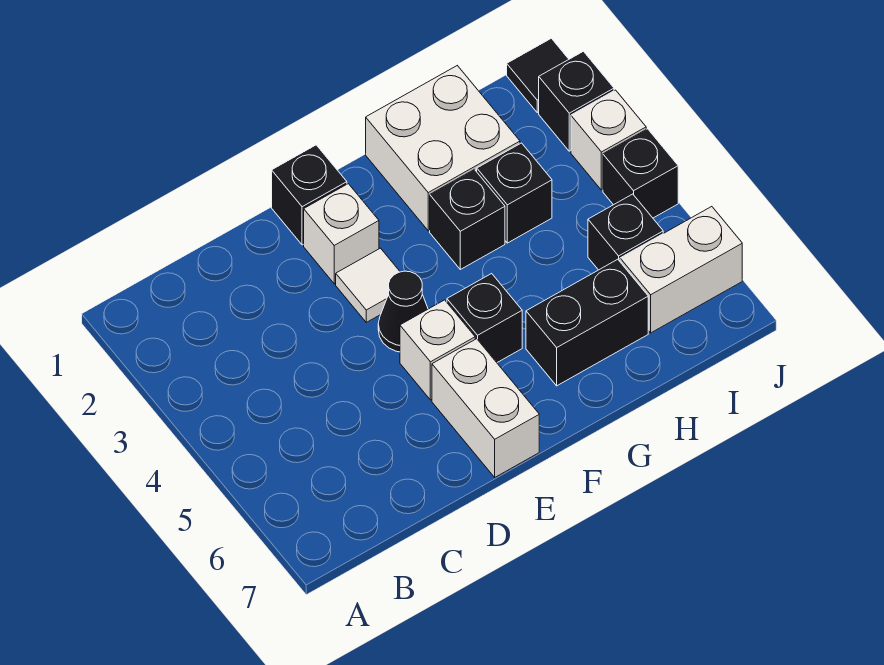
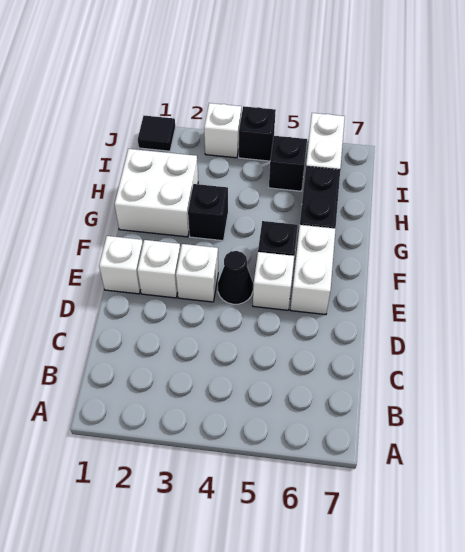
black brick E1 level 1 -> white brick E1 level 1
white tile E3 level 1 -> white brick E3 level 1
white brick E6:E7 level 1 -> white brick E6:F6 level 1
black brick H3 level 1 -> none
black brick J2 level 1 -> none

